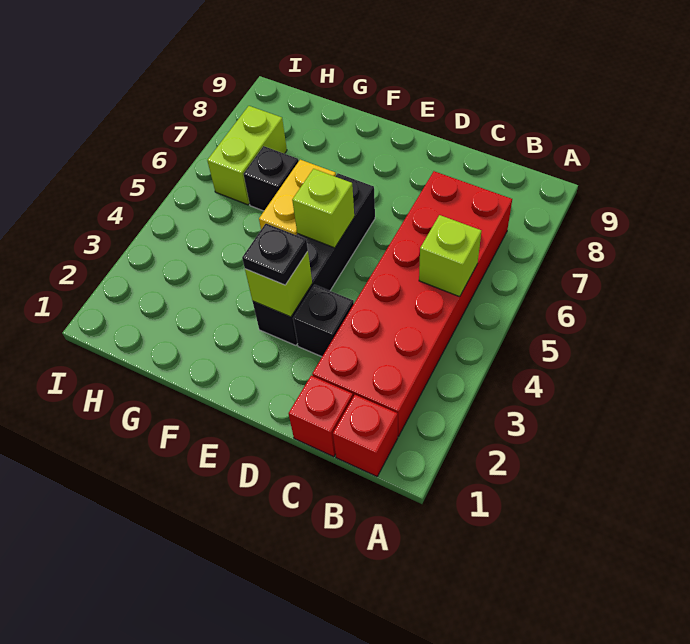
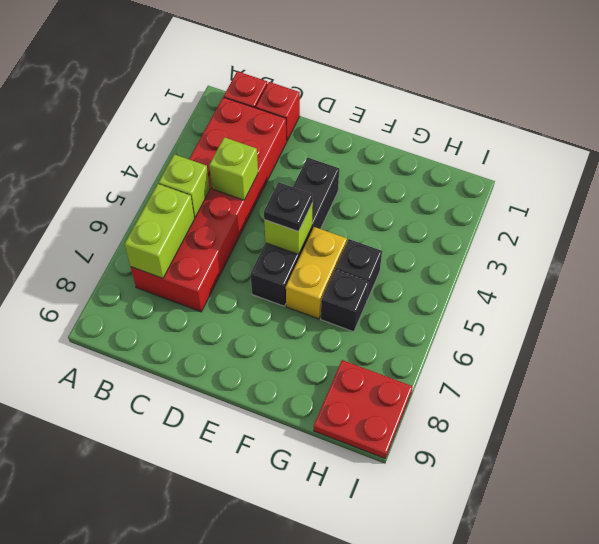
black brick D3 level 1 -> black brick G5 level 1
lime brick E3 level 2 -> lime brick C4 level 2
black plate E3 level 3 -> black plate E5 level 3
lime brick H6:H7 level 1 -> lime brick B6:B7 level 2
none -> red plate H8:I9 level 1

